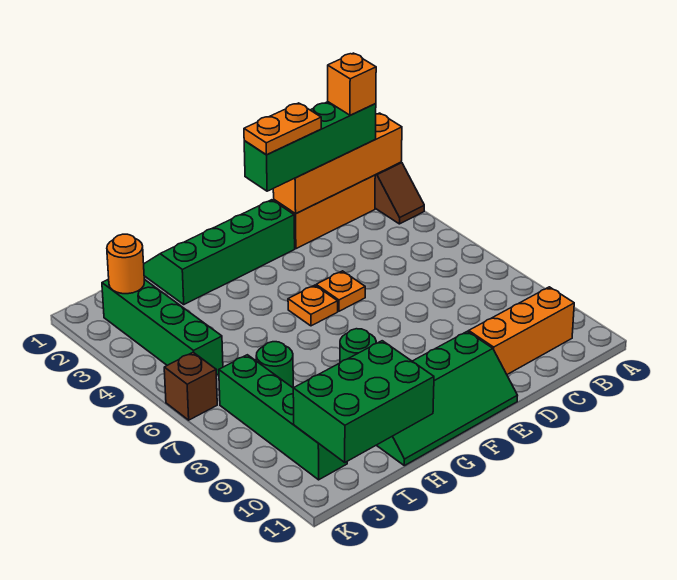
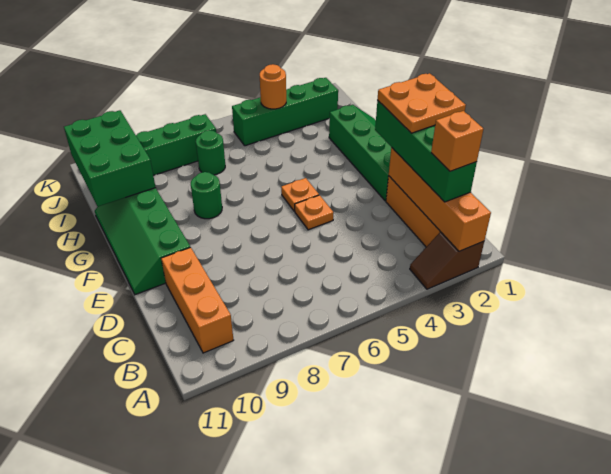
orange plate D2:E2 level 4 -> orange plate D1:E2 level 4
orange round brick J2 level 2 -> orange round brick J4 level 2
brown brick K6 level 1 -> none

